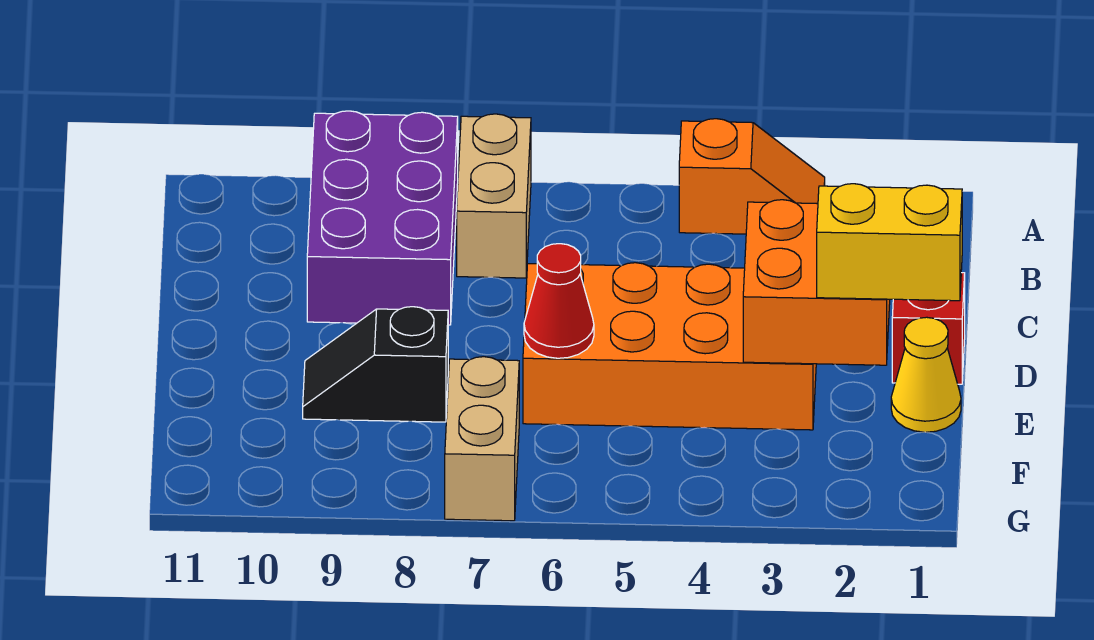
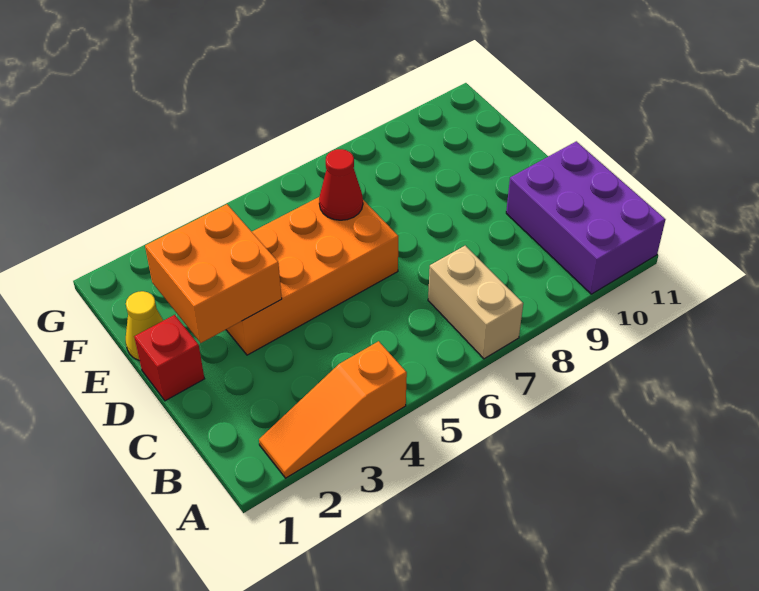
orange slope A3:A4 level 1 top 4 -> orange slope A2:A4 level 1 top 4
purple brick A8:C9 level 1 -> purple brick A10:C11 level 1
yellow brick E1:E2 level 3 -> none
black slope E8:E9 level 1 top 8 -> none
tan brick F7:G7 level 1 -> none

